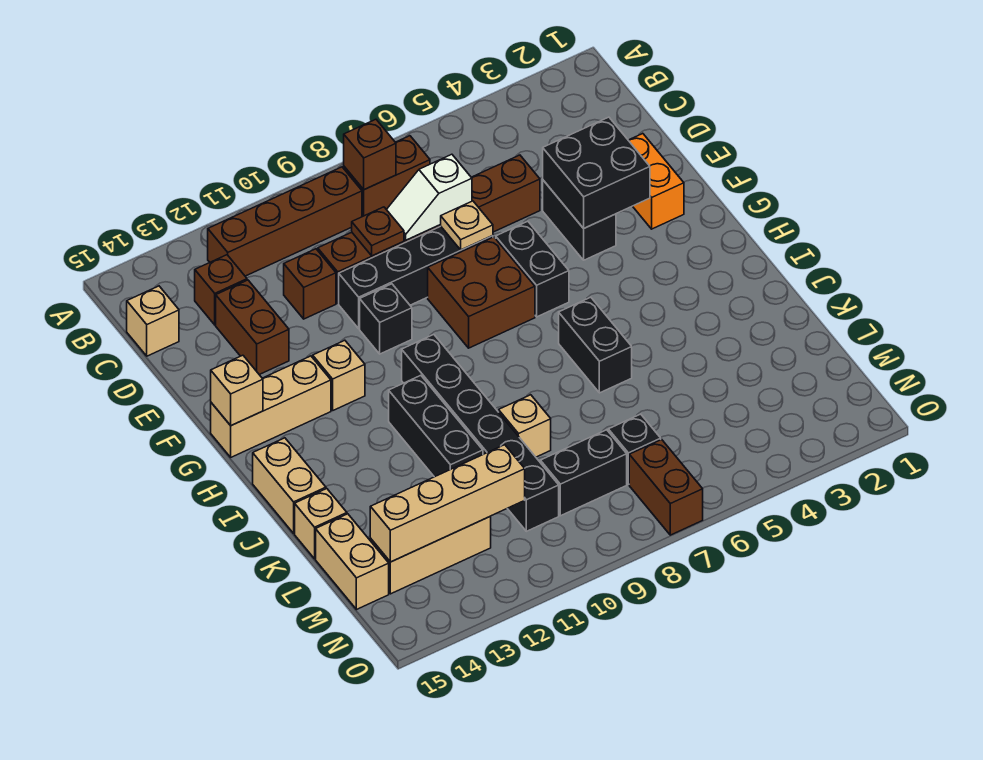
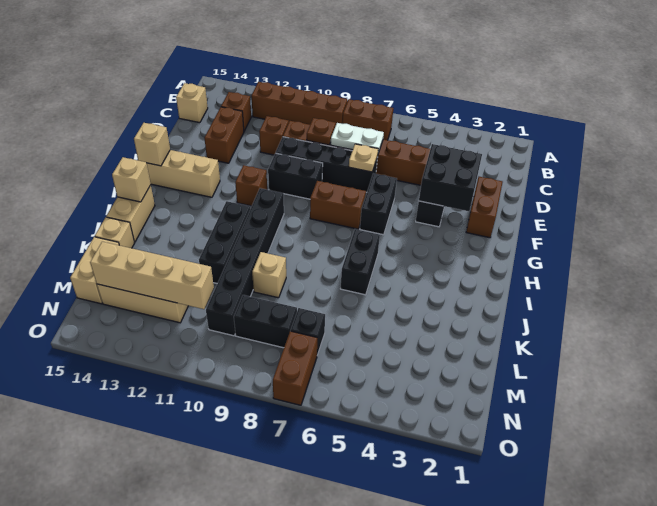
brown brick B8 level 2 -> brown brick G11 level 1
white slope D7:D8 level 2 top 7 -> white plate D7:D8 level 2
orange brick E2:F2 level 1 -> brown brick E2:F2 level 1
brown brick F7:G8 level 1 -> brown brick G7:G8 level 1
black brick F10 level 1 -> black brick F9:F10 level 1
tan brick G12 level 1 -> tan brick I15 level 2

